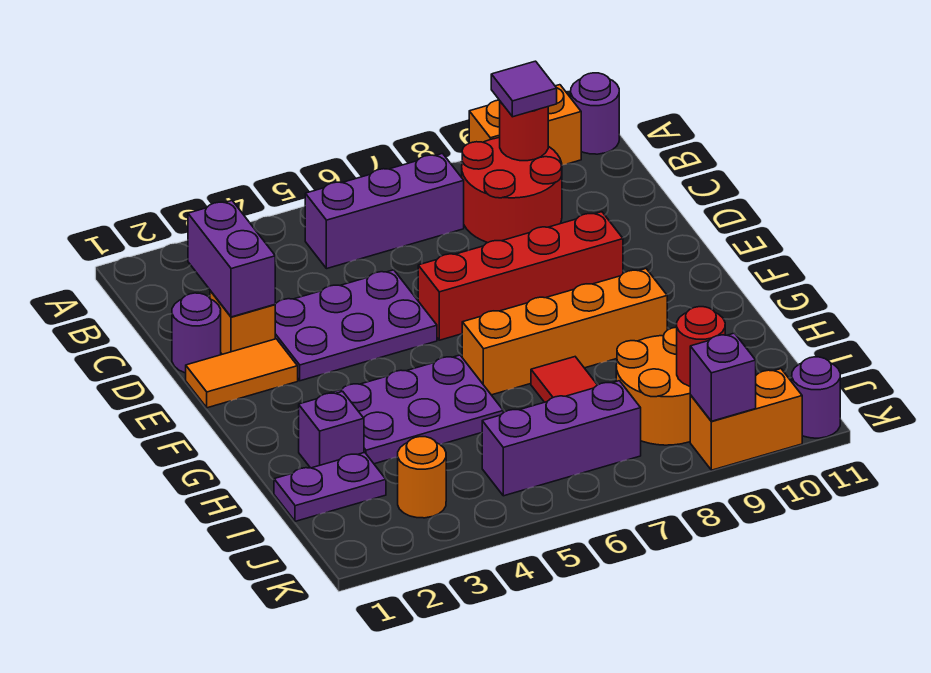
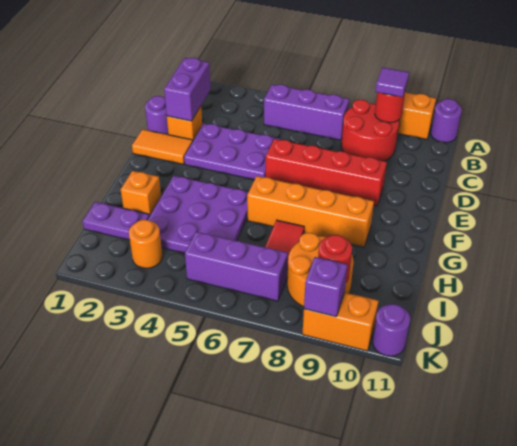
purple plate G3:H5 level 1 -> purple plate G3:I5 level 1
purple brick H2 level 1 -> orange brick H2 level 1

